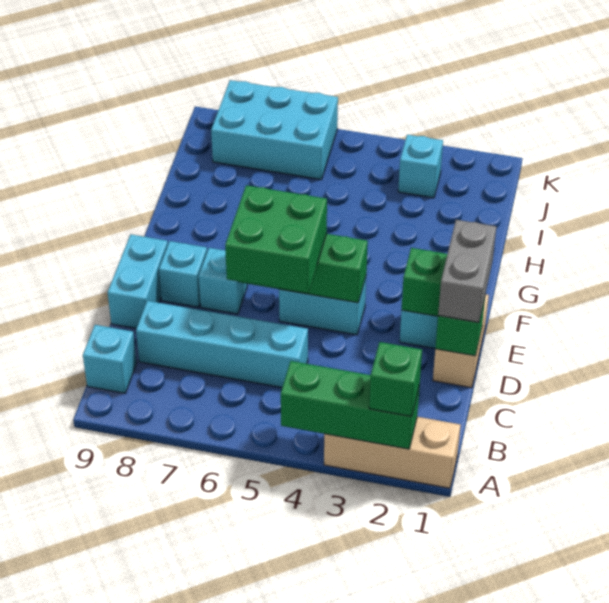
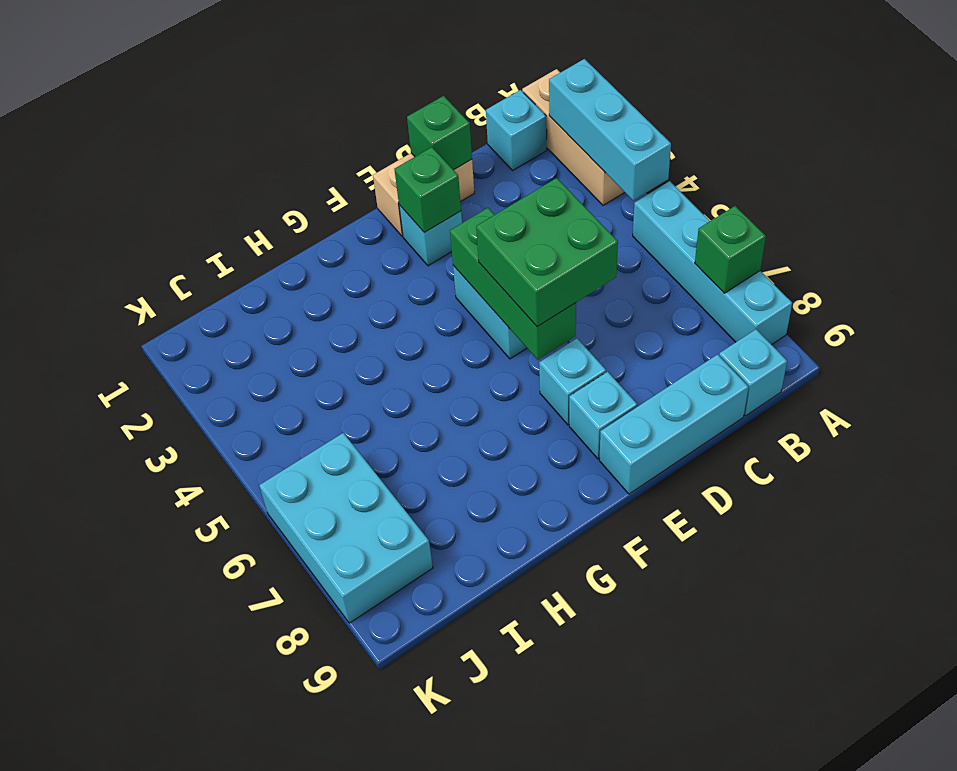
green brick A2:A4 level 2 -> cyan brick A2:A4 level 2
green brick A2 level 3 -> green brick A7 level 2
cyan brick C5:C8 level 1 -> cyan brick A5:A8 level 1
grey brick D1:E1 level 3 -> none
cyan brick D9:E9 level 1 -> cyan brick C9:E9 level 1
cyan brick J3 level 1 -> cyan brick B1 level 1

